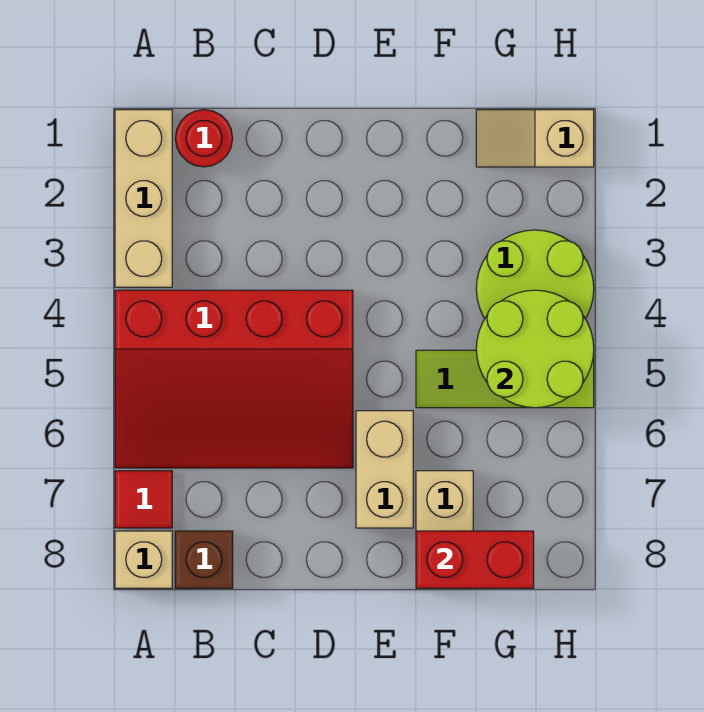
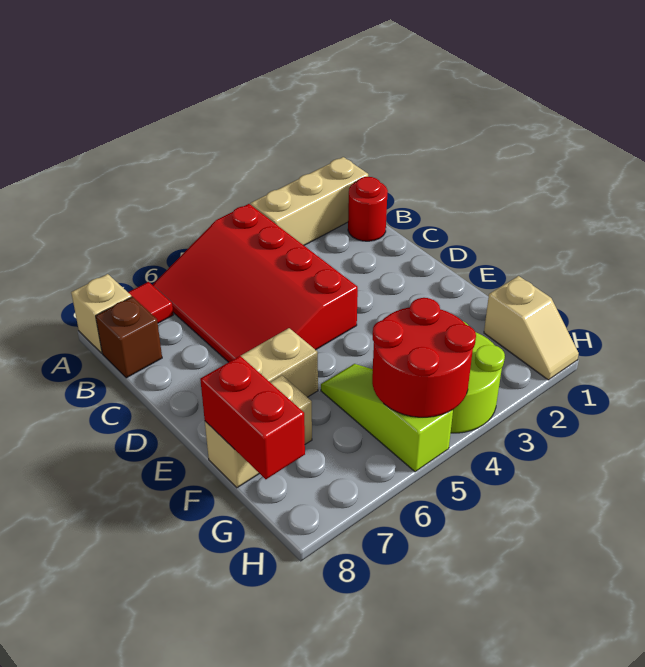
tan slope G1:H1 level 1 top H -> tan slope G1:H1 level 1 top G
lime round brick G4:H5 level 2 -> red round brick G4:H5 level 2

